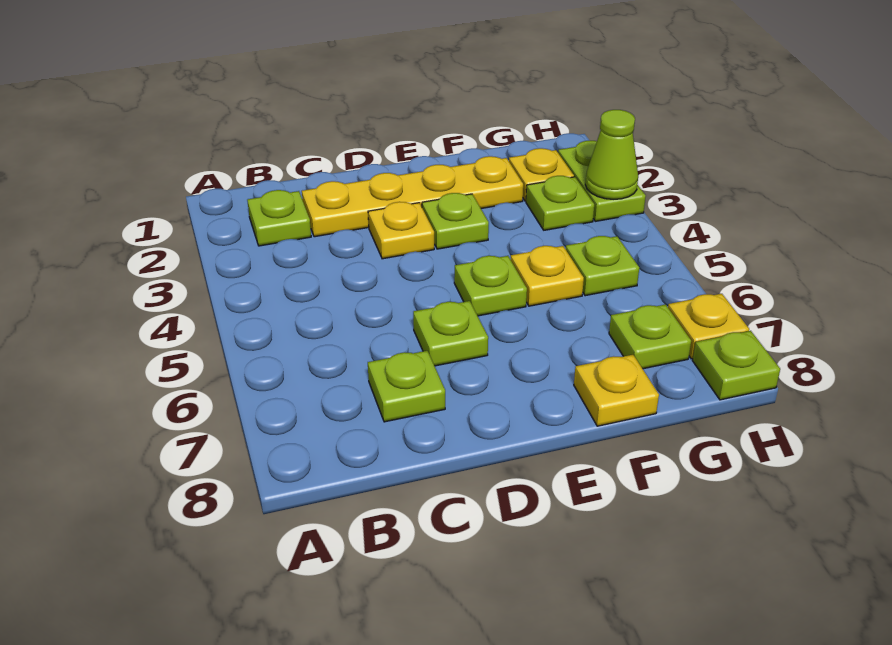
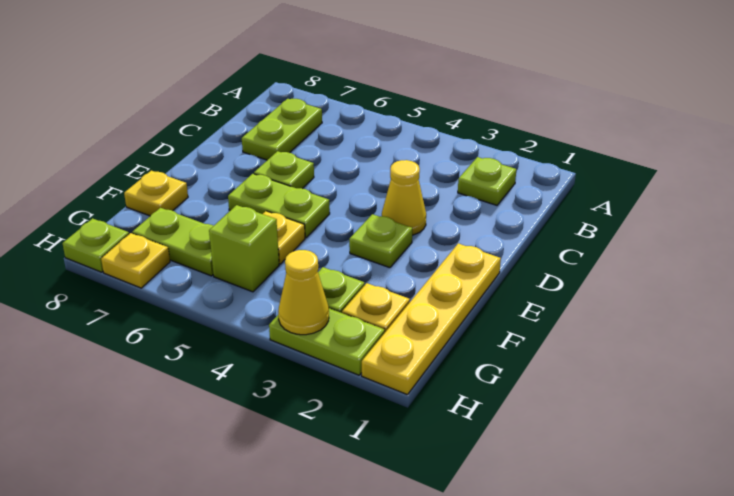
yellow plate C2:F2 level 1 -> yellow plate E1:H1 level 1
lime plate C7 level 1 -> lime plate B7:C7 level 1
yellow plate D3 level 1 -> yellow cone D3 level 1
lime plate E5 level 1 -> lime plate E5:E6 level 1
lime plate G5 level 1 -> lime brick G5 level 1
lime plate G7 level 1 -> lime plate G6:G7 level 1
lime cone H3 level 2 -> yellow cone H3 level 2

